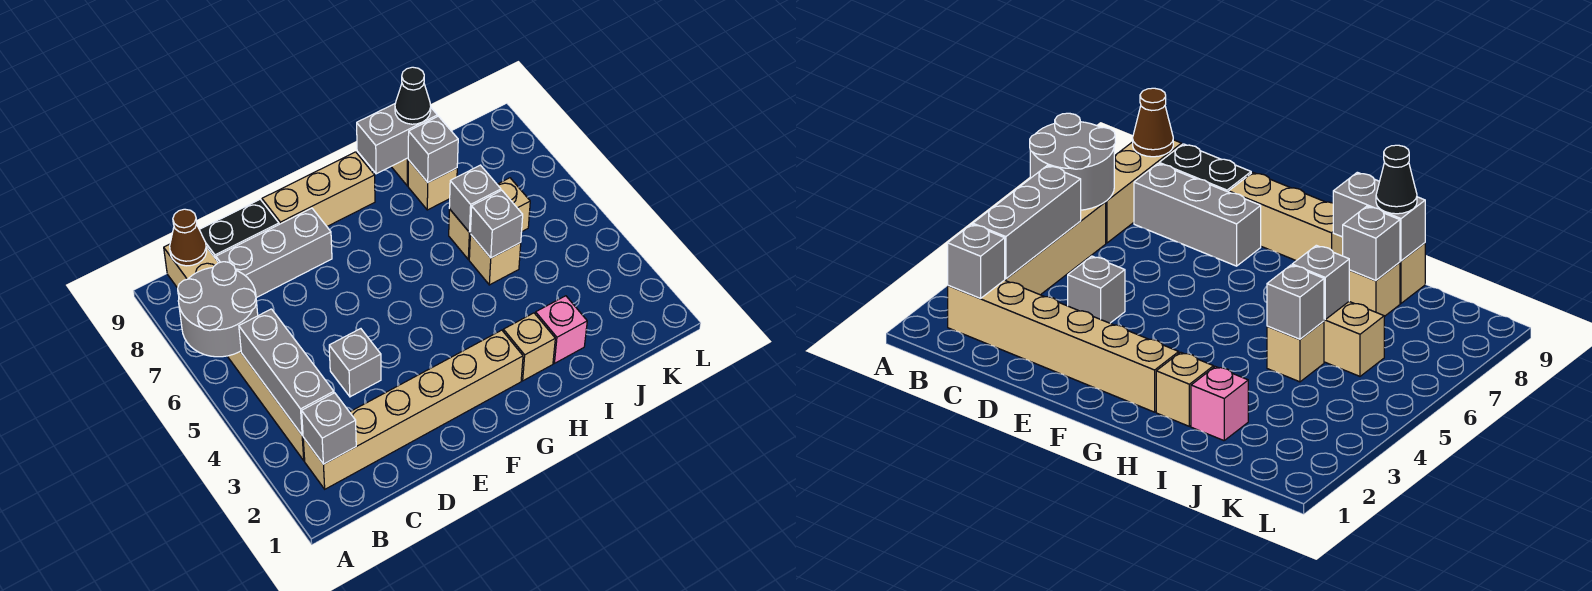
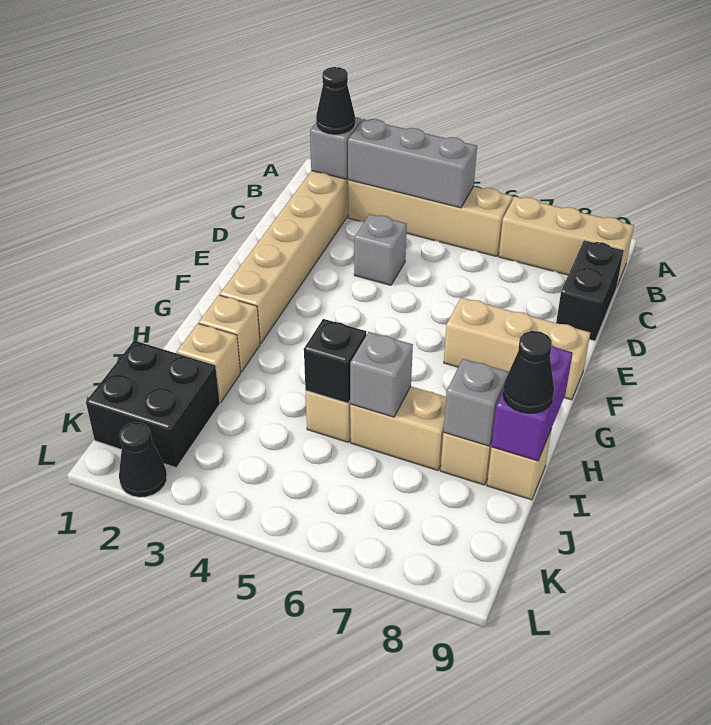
grey round brick A6:B7 level 2 -> none
none -> black cone B2 level 3
brown cone B9 level 2 -> none
grey brick C8:E8 level 1 -> none
tan brick E9:G9 level 1 -> tan brick F7:F9 level 1
grey brick H9:I9 level 2 -> purple brick H9:I9 level 2
pink brick I2 level 1 -> tan brick I2 level 1
grey brick I5 level 2 -> black brick I5 level 2
tan brick I6:J6 level 1 -> tan brick I6:I7 level 1
none -> black brick J1:K2 level 1
none -> black cone L2 level 1

